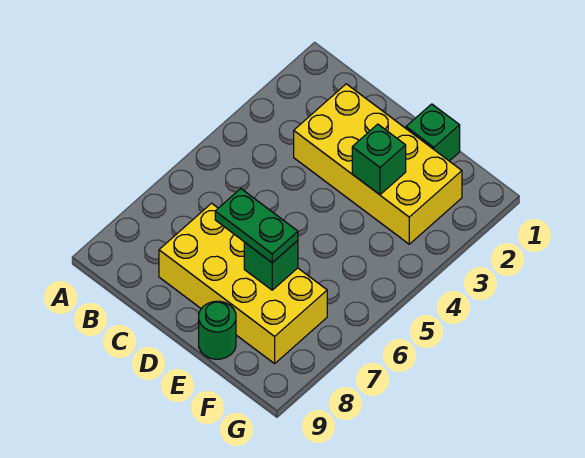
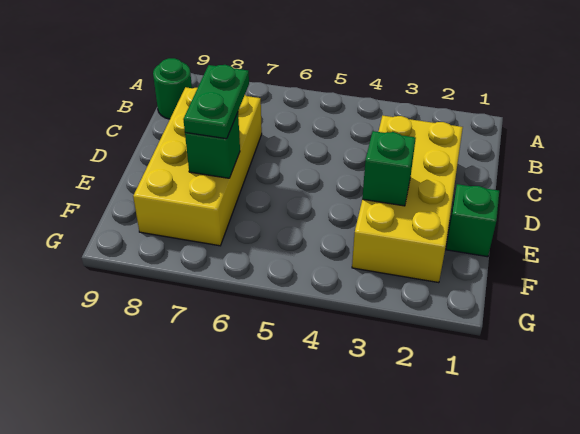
green round brick E9 level 1 -> green round brick B9 level 1

